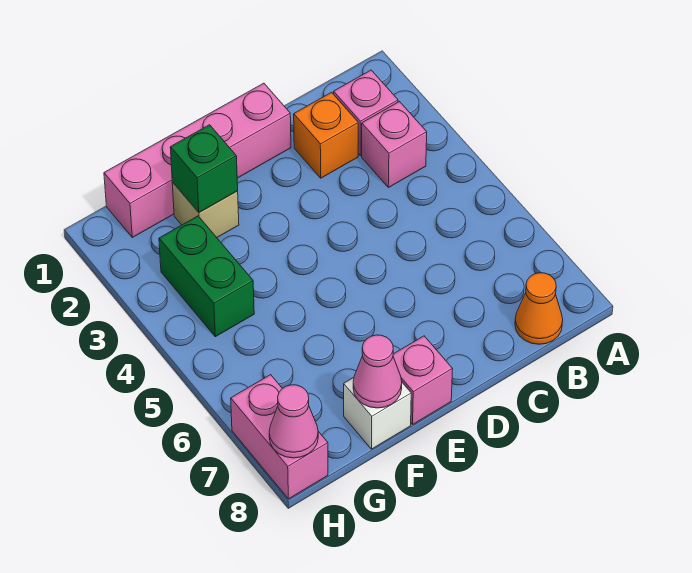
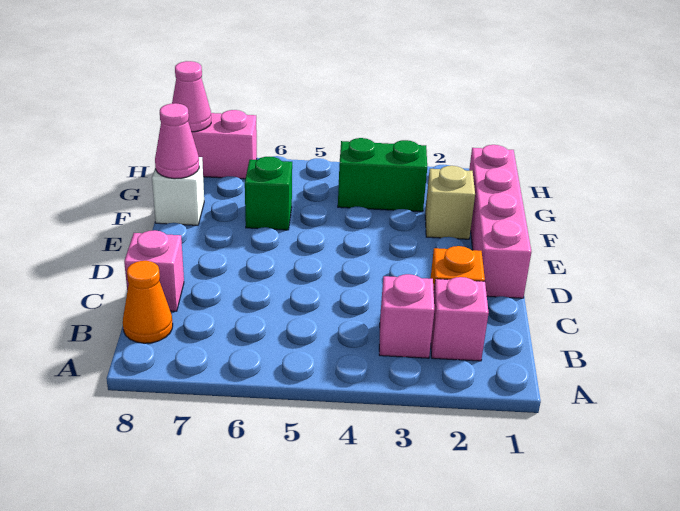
pink brick E8 level 1 -> pink brick C8 level 1
green brick F2 level 2 -> green brick F6 level 1

